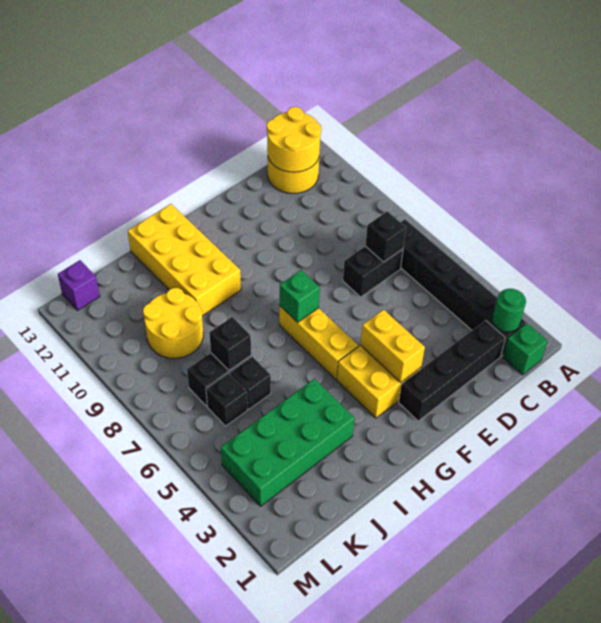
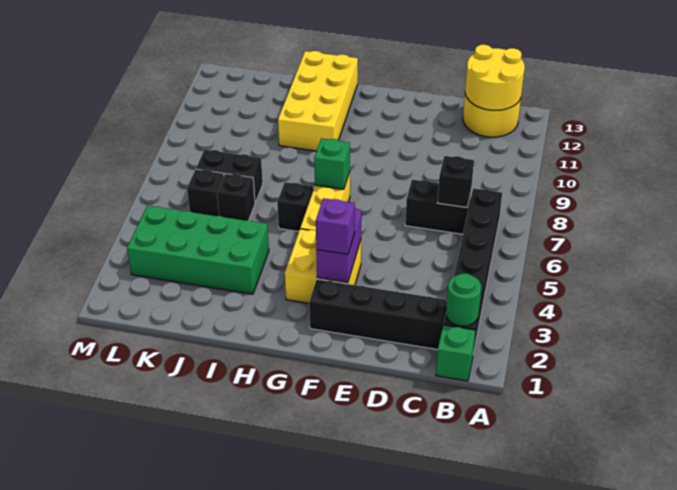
yellow brick F3:F4 level 2 -> purple brick F3:F4 level 2
black brick J7 level 2 -> black brick H6 level 1
yellow round brick J9:K10 level 1 -> none
purple brick L13 level 1 -> purple brick F3 level 3

